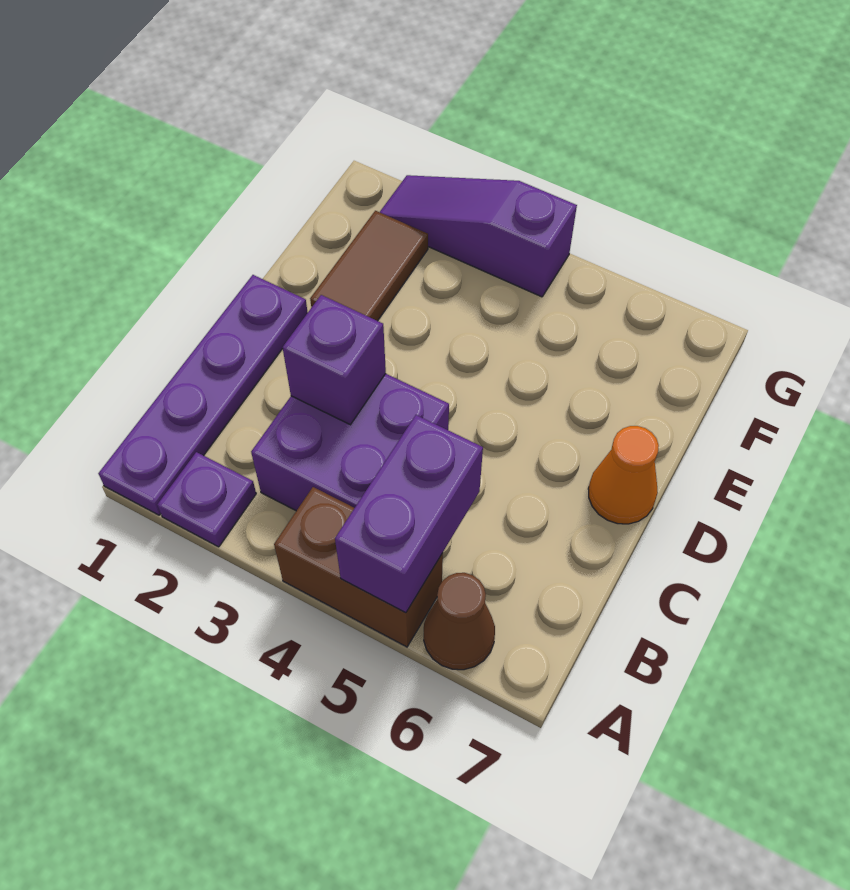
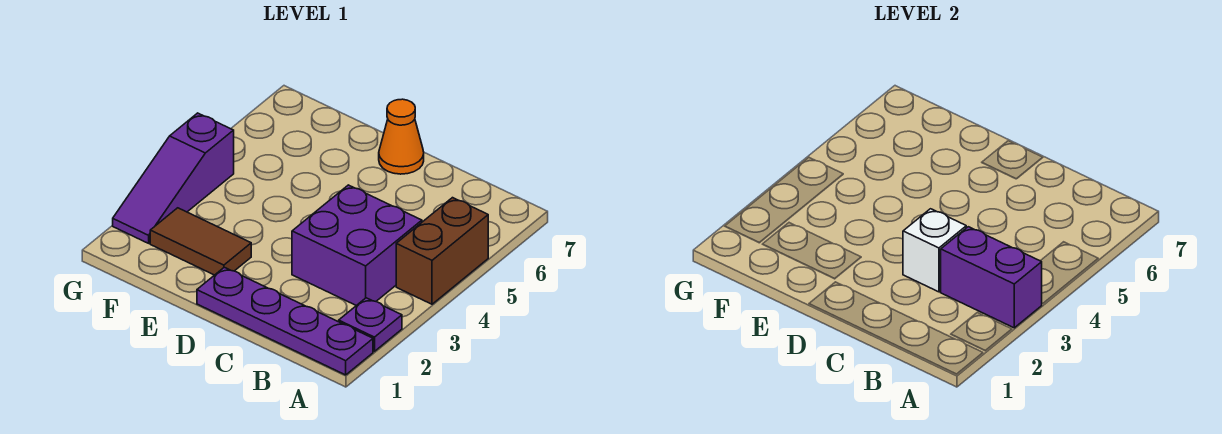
purple brick A5:B5 level 2 -> purple brick A3:B3 level 2
brown cone A6 level 1 -> none
purple brick C3 level 2 -> white brick C3 level 2

